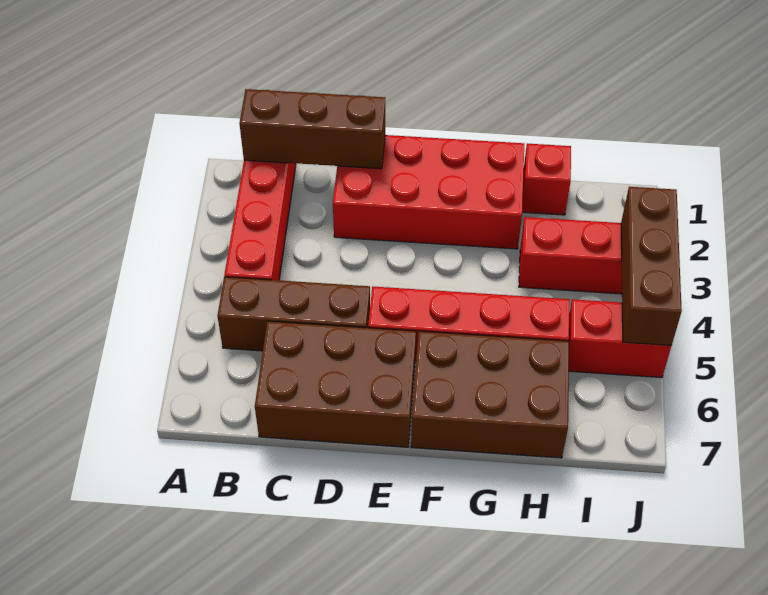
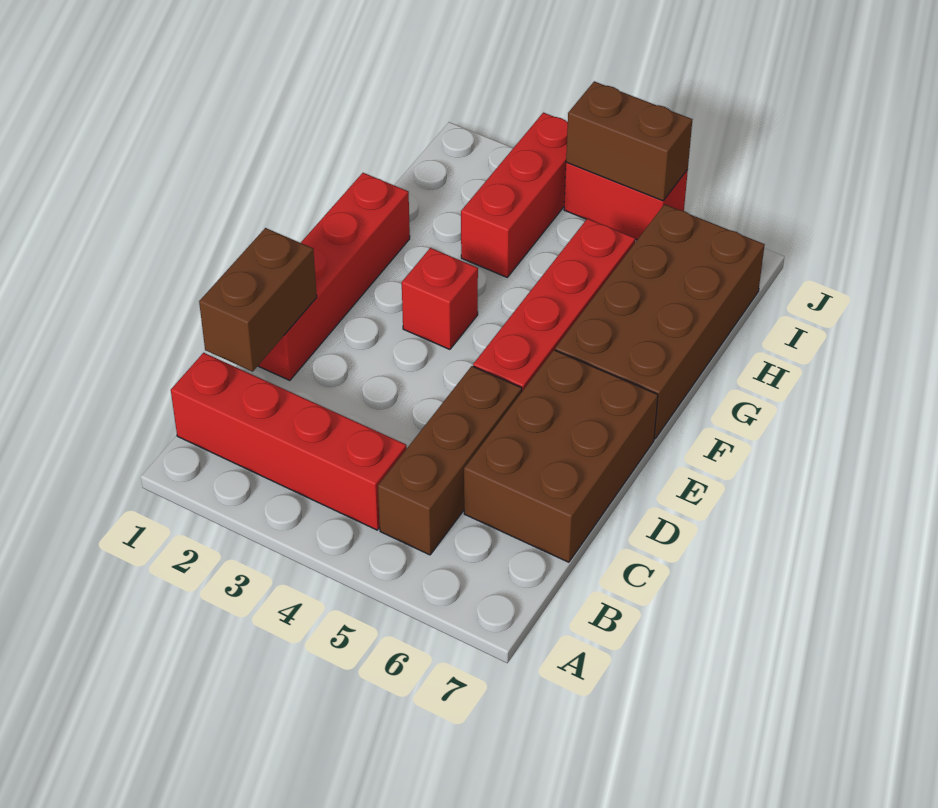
brown brick B1:D1 level 2 -> brown brick C1:D1 level 2
red brick D1:G2 level 1 -> red brick D1:G1 level 1
brown brick F6:H7 level 1 -> brown brick F6:I7 level 1
red brick H1 level 1 -> red brick F3 level 1
red brick I5:J5 level 1 -> red brick J4:J5 level 1
brown brick J3:J5 level 2 -> brown brick J4:J5 level 2

